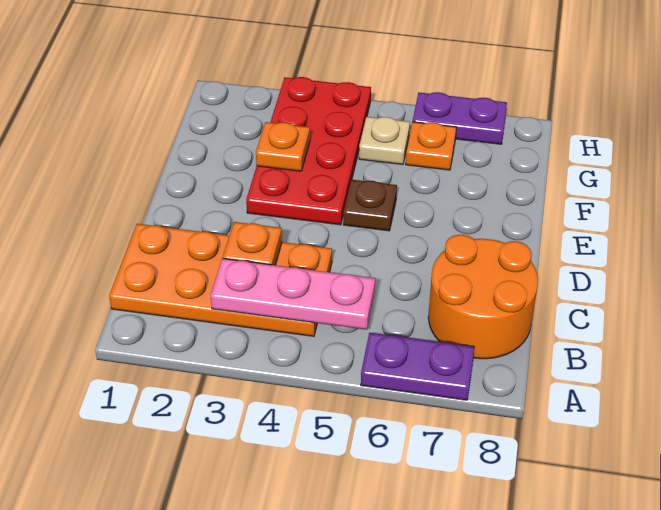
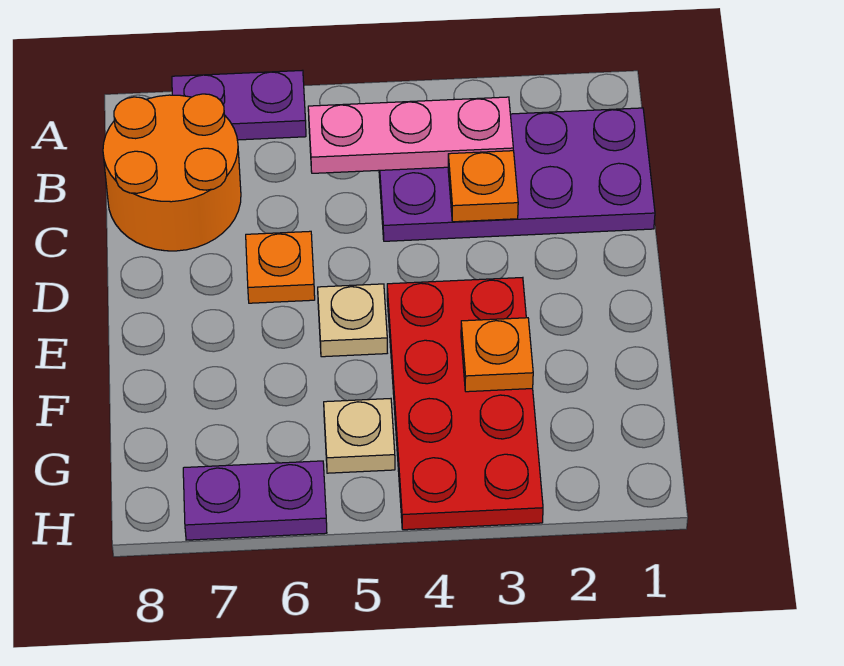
orange plate B1:C4 level 1 -> purple plate B1:C4 level 1
brown plate E5 level 1 -> tan plate E5 level 1
orange plate G6 level 1 -> orange plate D6 level 1

